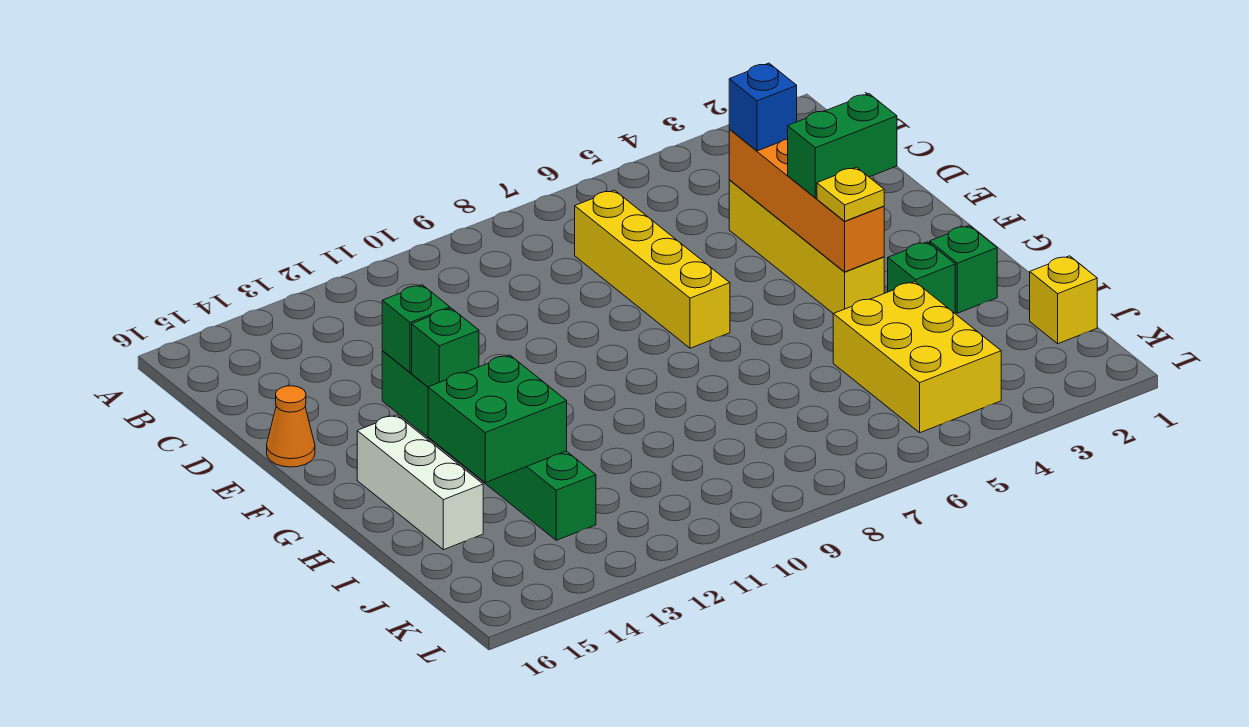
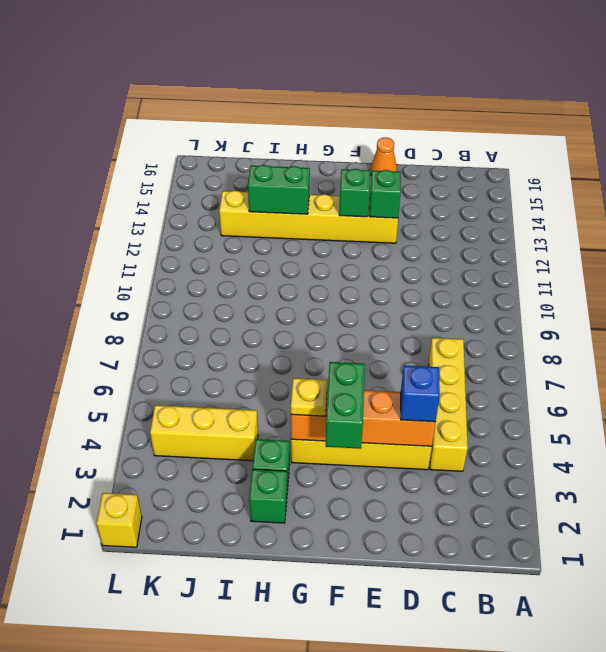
yellow brick C7:F7 level 1 -> yellow brick C4:C7 level 1
green brick E13:J13 level 1 -> yellow brick E13:J13 level 1
white brick G15:I15 level 1 -> none
green brick H13:I14 level 2 -> green brick H13:I13 level 2
yellow brick I4:K5 level 1 -> yellow brick I4:K4 level 1
yellow brick J1 level 1 -> yellow brick L1 level 1

